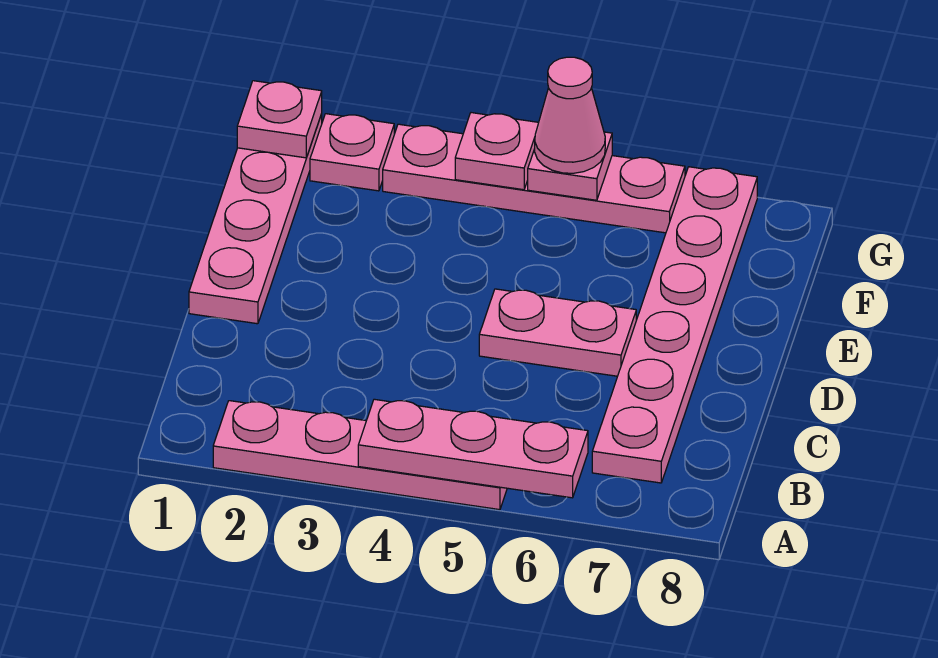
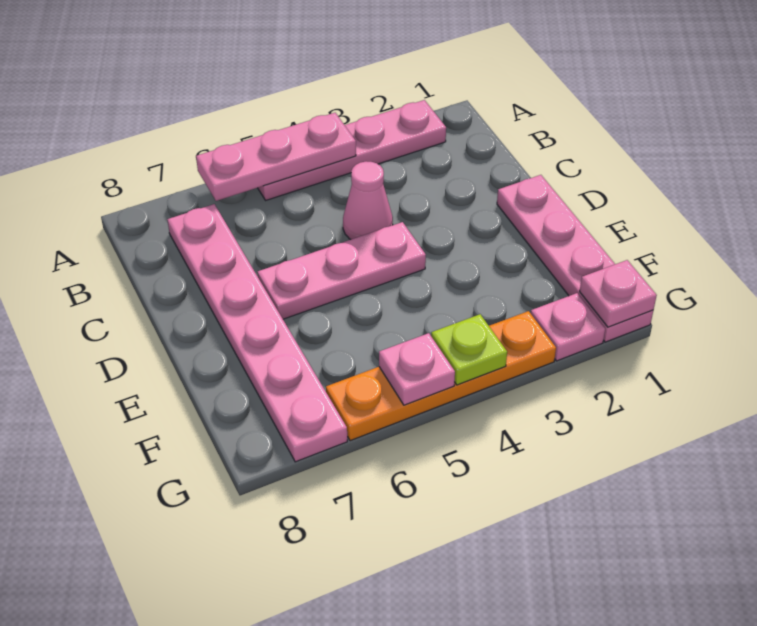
pink plate D5:D6 level 1 -> pink plate D4:D6 level 1
pink plate G3:G6 level 1 -> orange plate G3:G6 level 1
pink plate G4 level 2 -> lime plate G4 level 2
pink cone G5 level 3 -> pink cone C4 level 1

